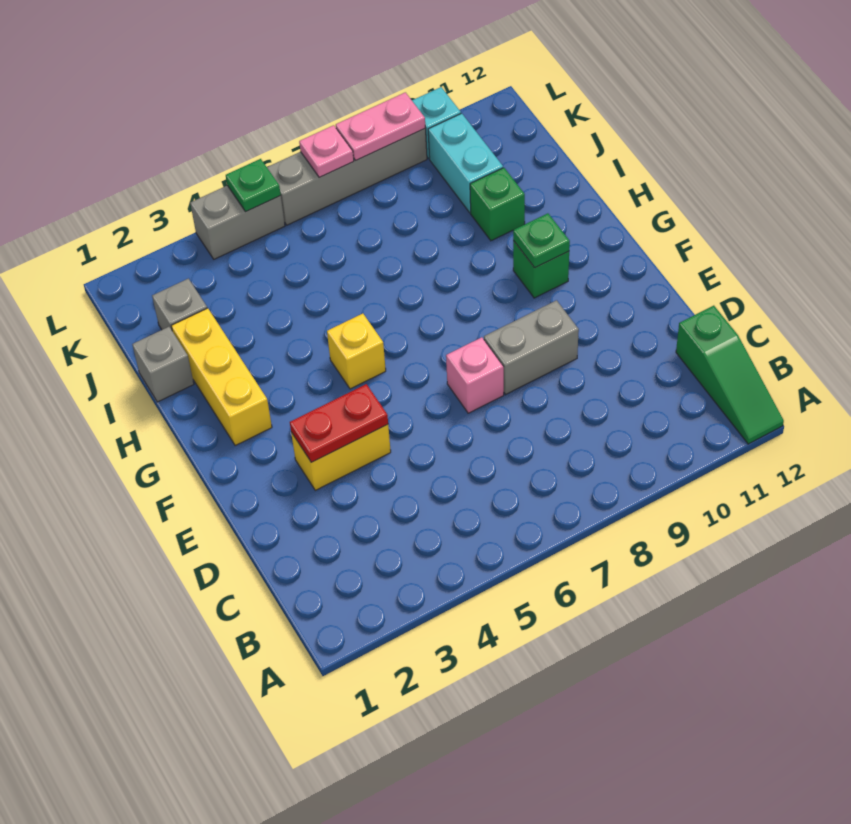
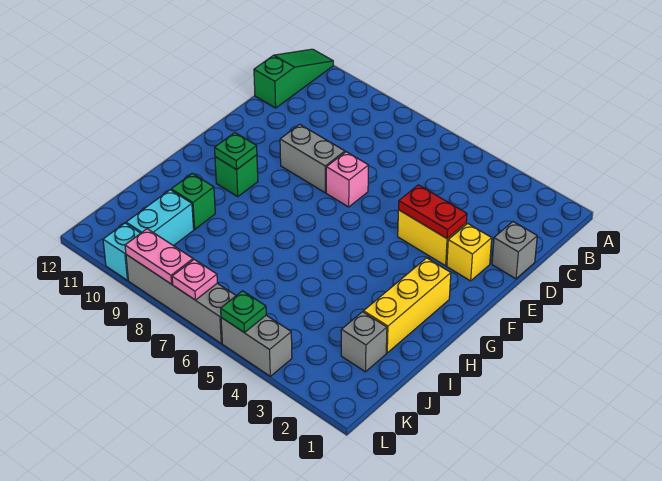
yellow brick G5 level 1 -> yellow brick E2 level 1
grey brick I1 level 1 -> grey brick D1 level 1

